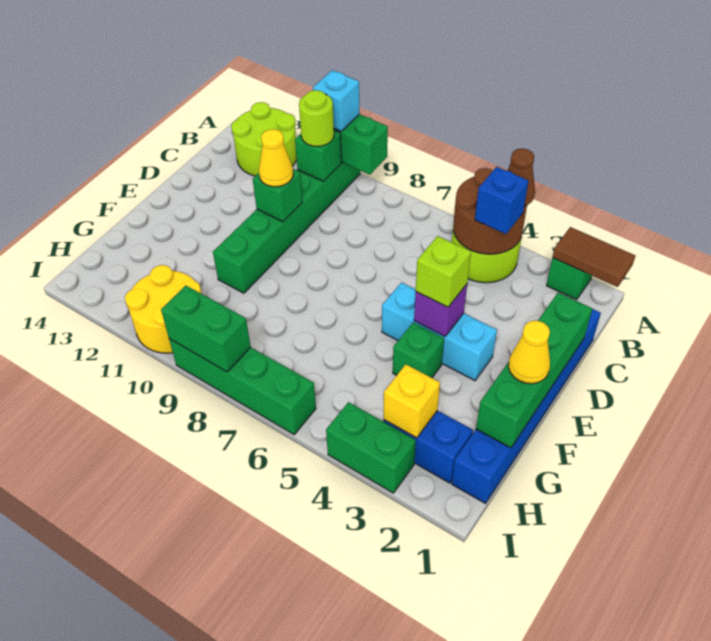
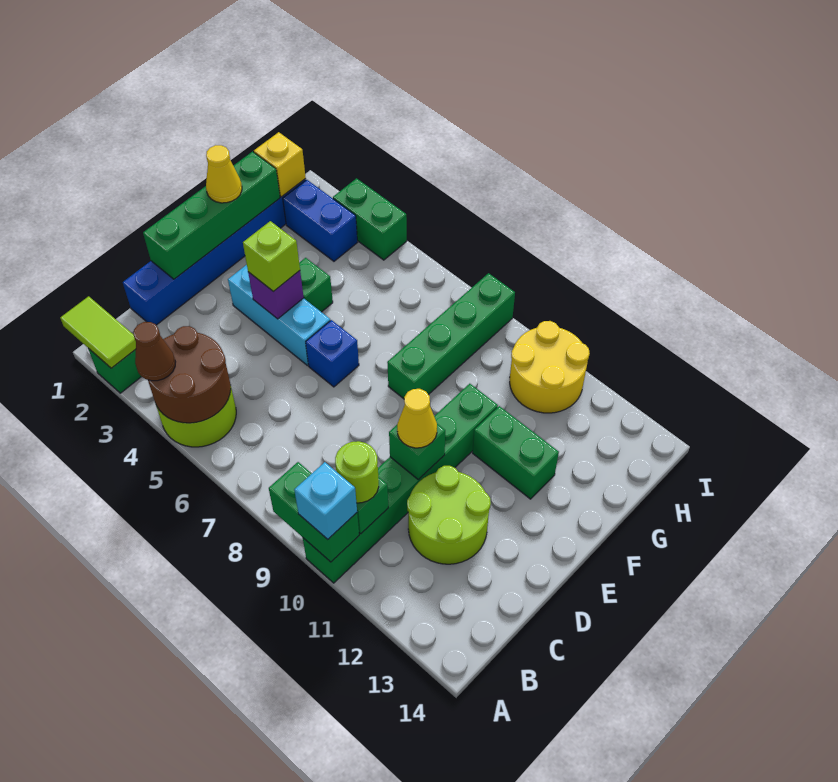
brown tile A1:A2 level 2 -> lime tile A1:A2 level 2
lime round brick A12:B13 level 1 -> lime round brick C11:D12 level 1
blue brick B4 level 3 -> blue brick E6 level 1
yellow brick H3 level 2 -> yellow brick H1 level 2
green brick I6:I9 level 1 -> green brick F8:I8 level 1
green brick I8:I9 level 2 -> green brick F11:F12 level 1

